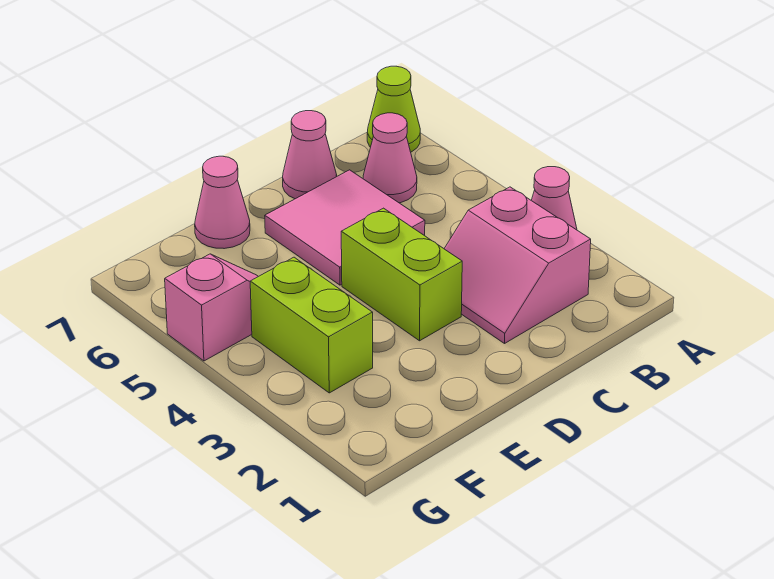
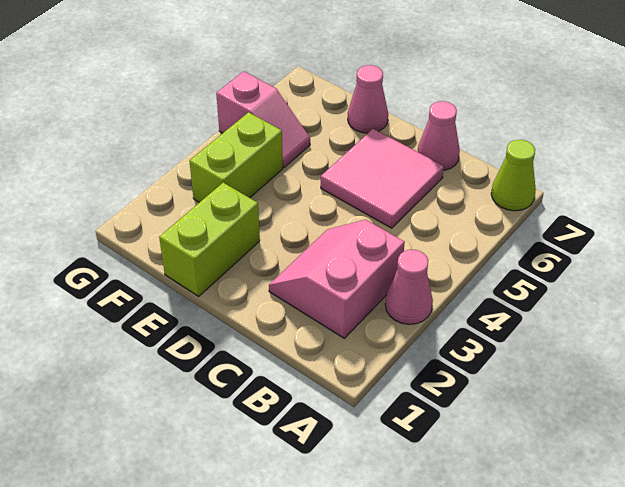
pink cone B6 level 1 -> none
lime brick D3:D4 level 1 -> lime brick E1:E2 level 1

